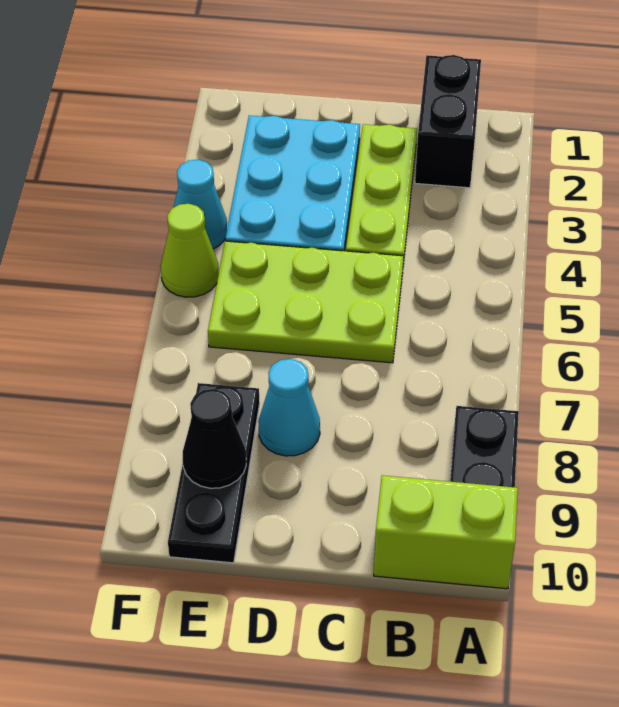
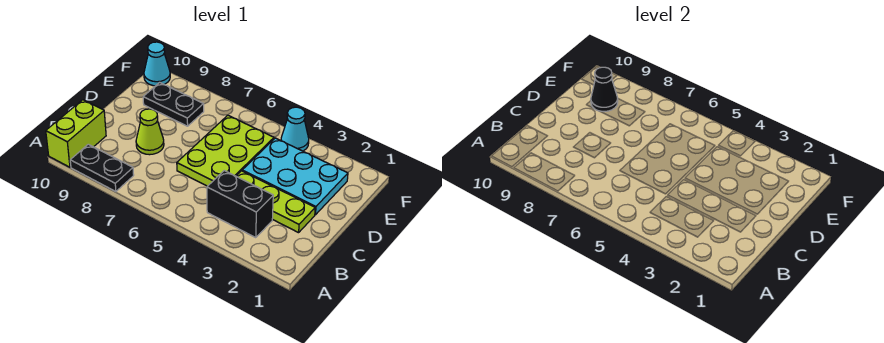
black brick B1:B2 level 1 -> black brick B3:B4 level 1
cyan cone D8 level 1 -> cyan cone F10 level 1
black plate E8:E10 level 1 -> black plate E8:E9 level 1
lime cone F5 level 1 -> lime cone C8 level 1

